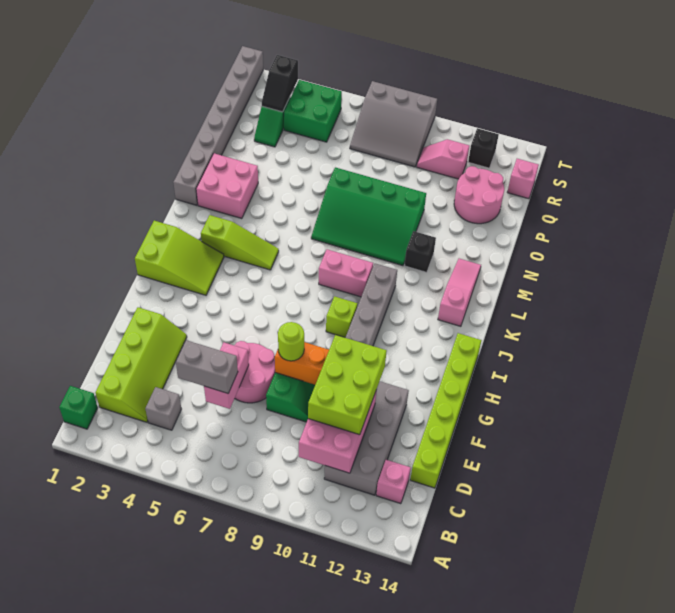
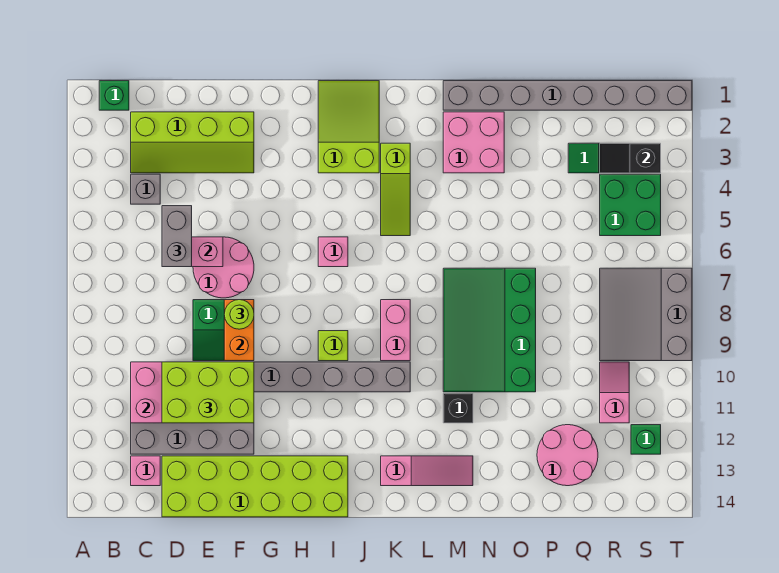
lime brick D14:I14 level 1 -> lime brick D13:I14 level 1
lime slope I1:J3 level 1 top 1 -> lime slope I1:J3 level 1 top 3
pink brick R14 level 1 -> pink brick I6 level 1
black brick S12 level 1 -> green brick S12 level 1

